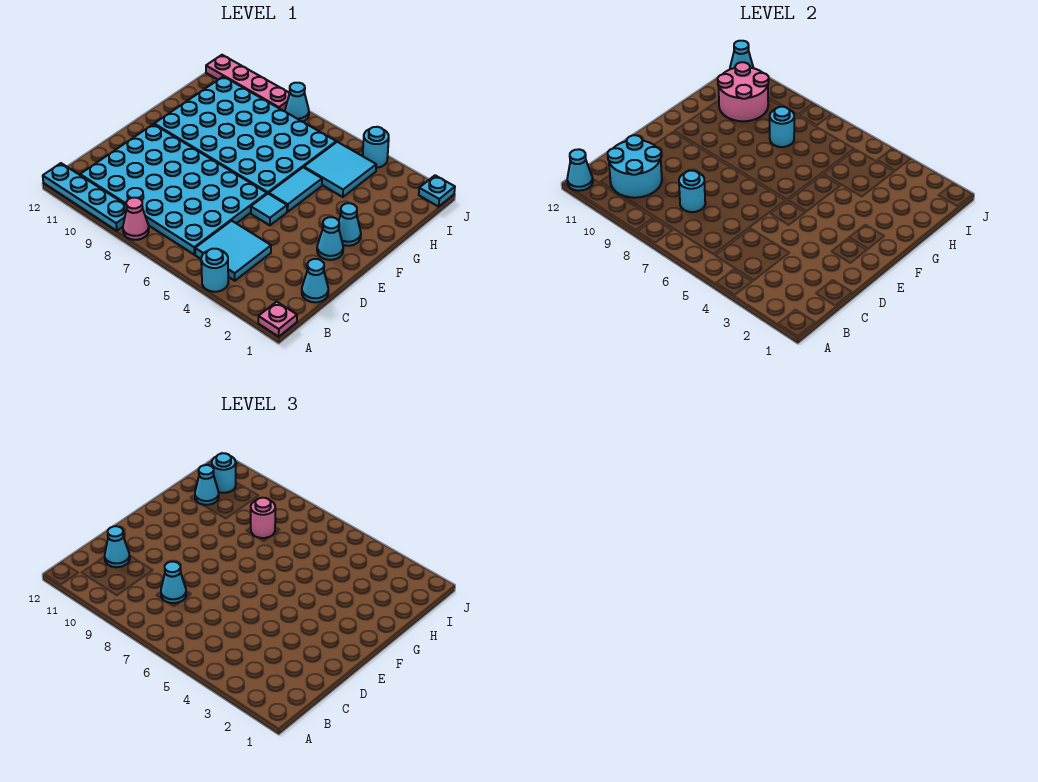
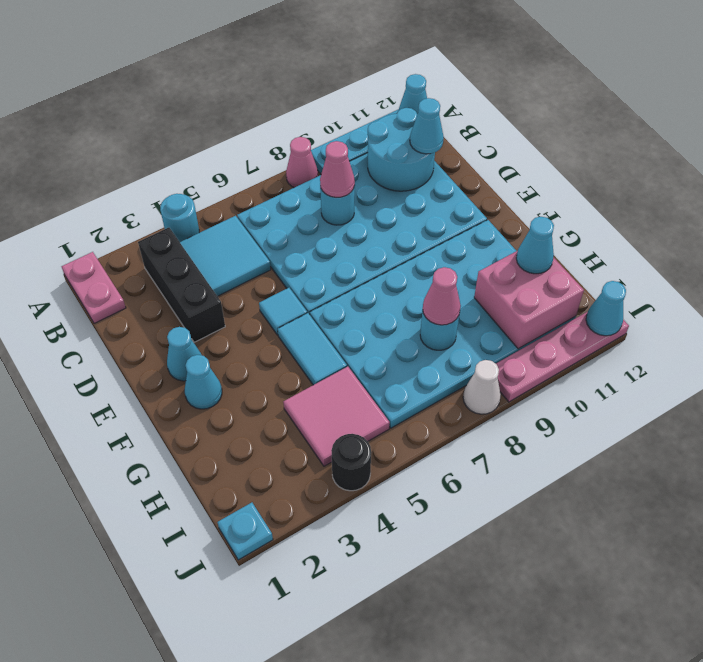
pink plate A1 level 1 -> pink plate A1:B1 level 1
none -> black brick B3:D3 level 1
cyan cone C1 level 1 -> none
cyan cone C8 level 3 -> pink cone C8 level 3
cyan tile H4:I5 level 1 -> pink tile H4:I5 level 1
pink round brick H8 level 3 -> pink cone H8 level 3
pink round brick H10:I11 level 2 -> pink brick H10:I11 level 2
cyan round brick I11 level 3 -> none
cyan round brick J4 level 1 -> black round brick J4 level 1
cyan cone J8 level 1 -> white cone J8 level 1

